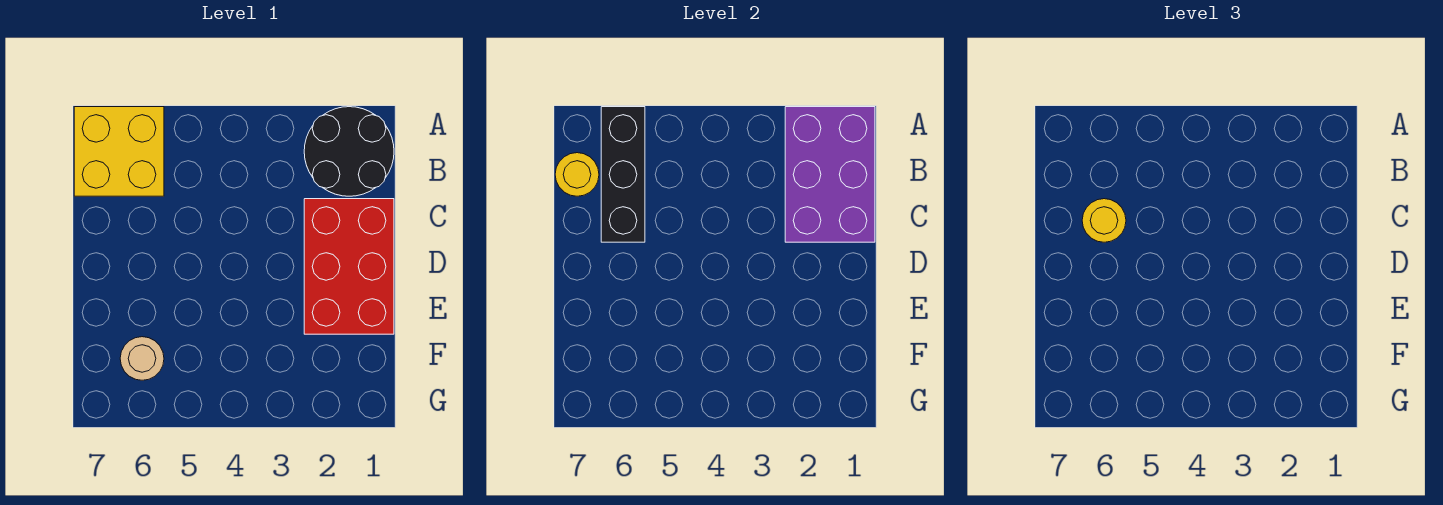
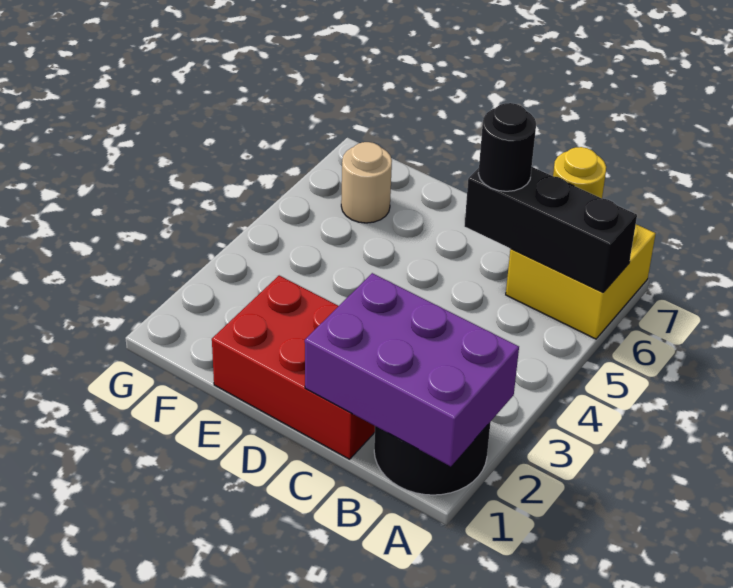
yellow round brick C6 level 3 -> black round brick C6 level 3

